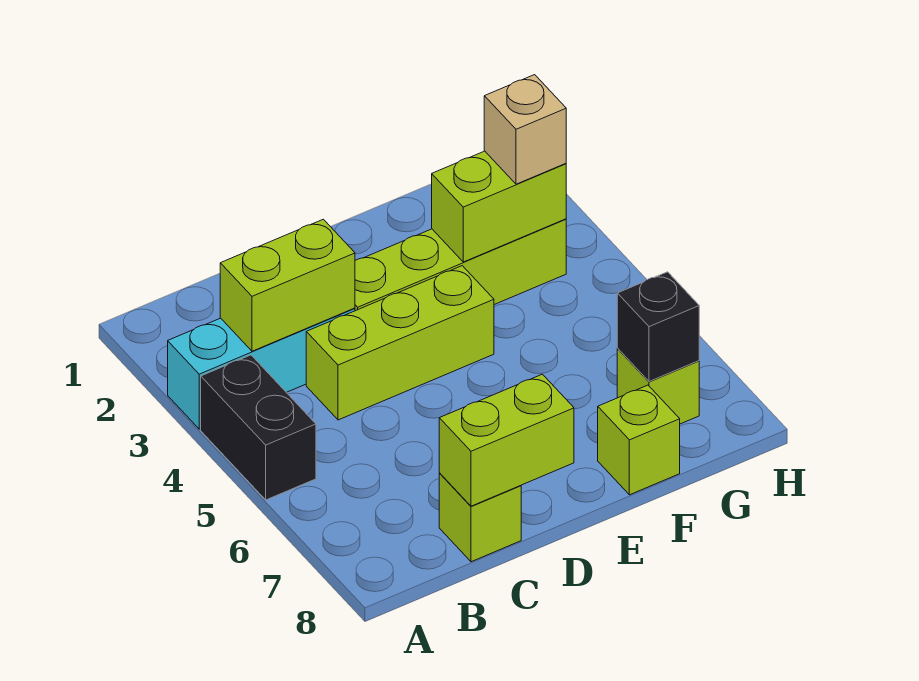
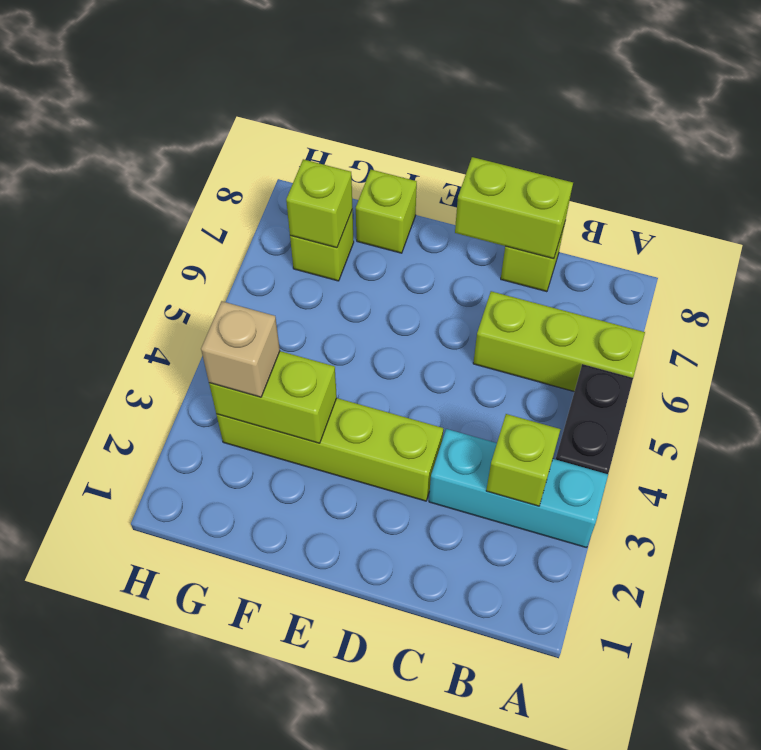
lime brick B3:C3 level 2 -> lime brick B3 level 2
lime brick C4:E4 level 1 -> lime brick A6:C6 level 1
black brick G7 level 2 -> lime brick G7 level 2

